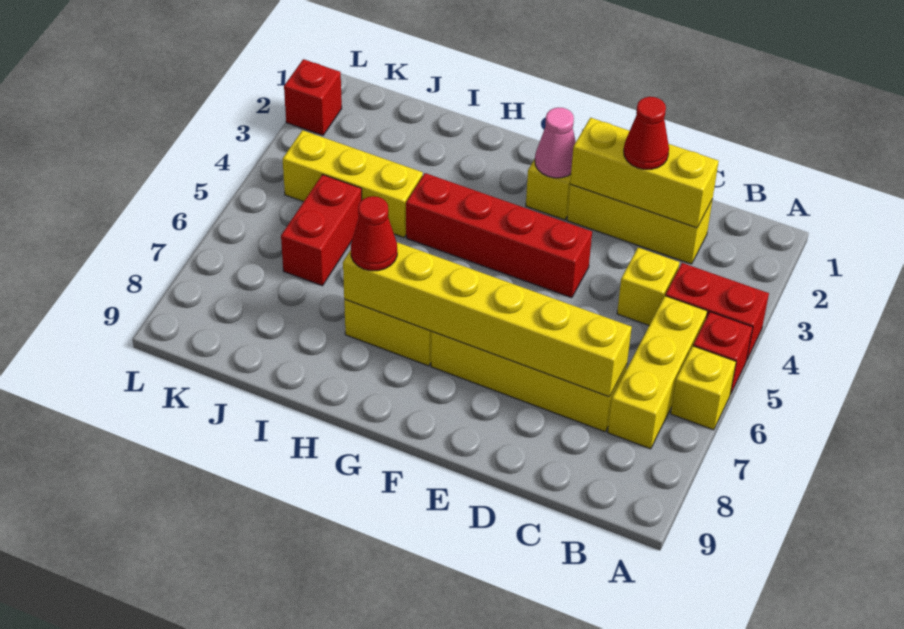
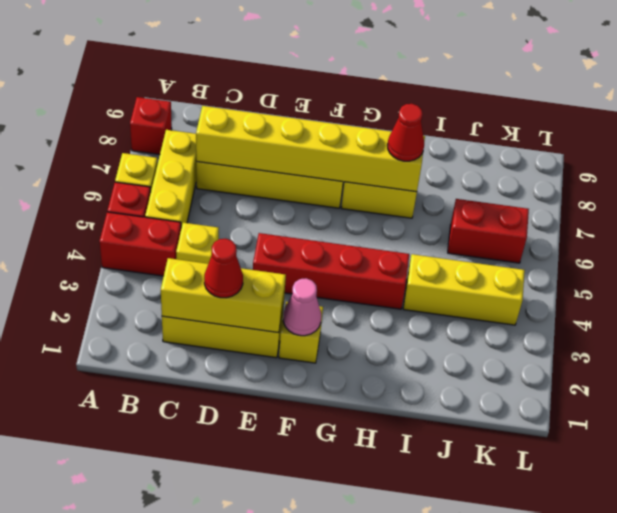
red brick J5:J6 level 1 -> red brick J6:K6 level 1
red brick L2 level 1 -> red brick A8 level 1

